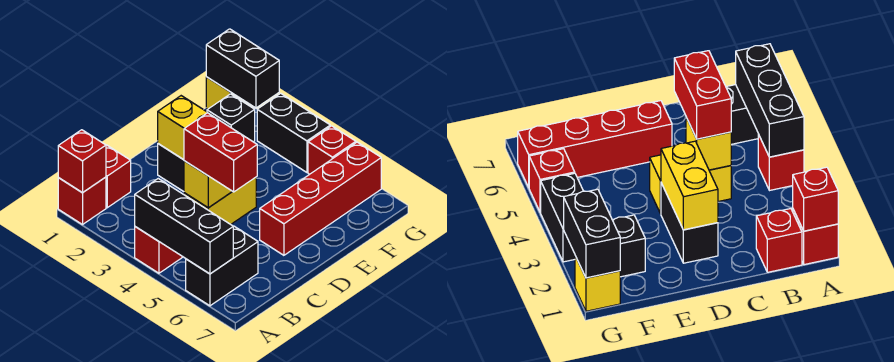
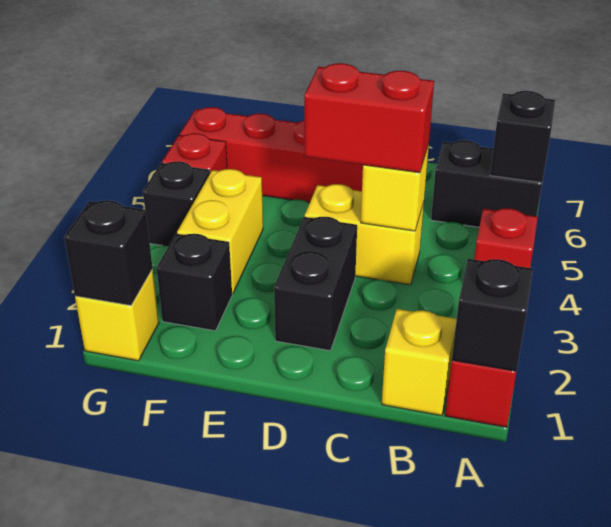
red brick A1 level 2 -> black brick A1 level 2
black brick A4:A6 level 2 -> black brick A6 level 2
red brick B1 level 1 -> yellow brick B1 level 1
red brick C4:C5 level 3 -> red brick C4:D4 level 3
yellow brick D2:D3 level 2 -> yellow brick F3:F4 level 1
black brick G1:G2 level 2 -> black brick G1 level 2
black brick G3:G4 level 1 -> black brick G4 level 1

